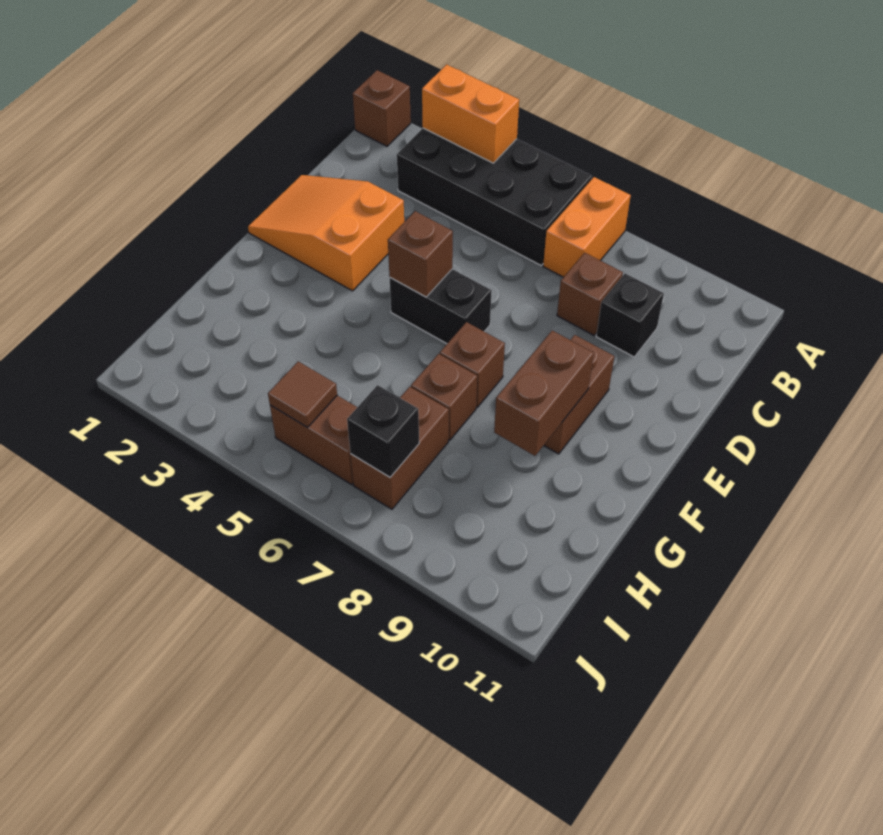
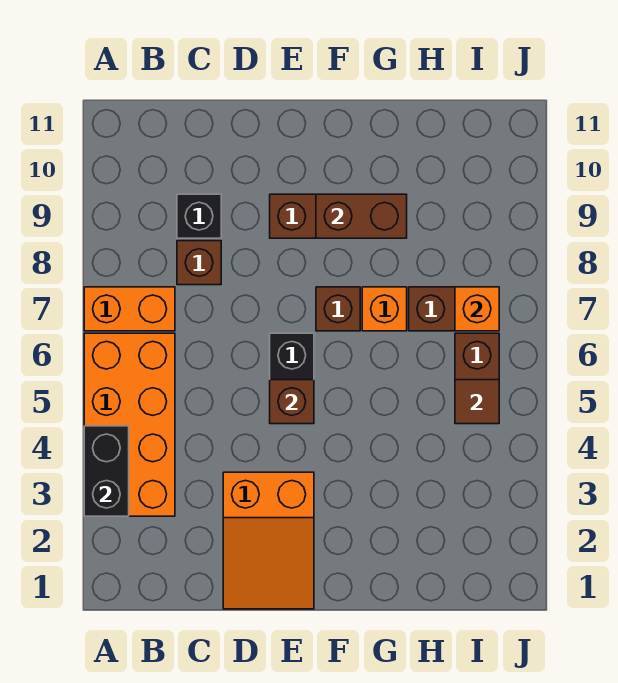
brown brick A1 level 1 -> none
black brick A3:B6 level 1 -> orange brick A3:B6 level 1
orange brick A3:A4 level 2 -> black brick A3:A4 level 2
brown brick G7 level 1 -> orange brick G7 level 1
black brick I7 level 2 -> orange brick I7 level 2

